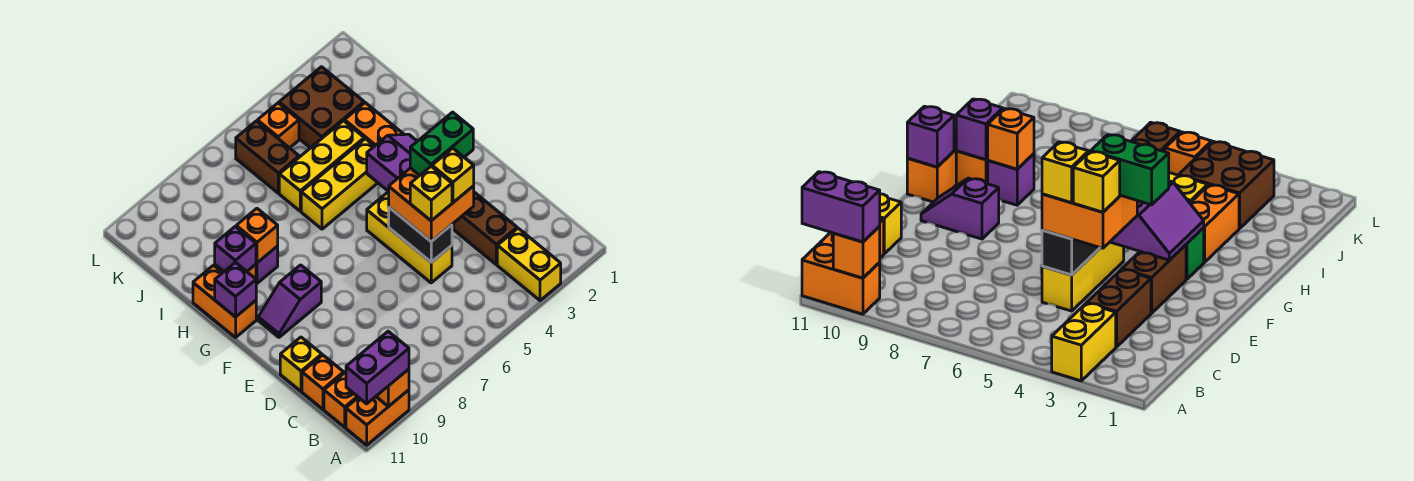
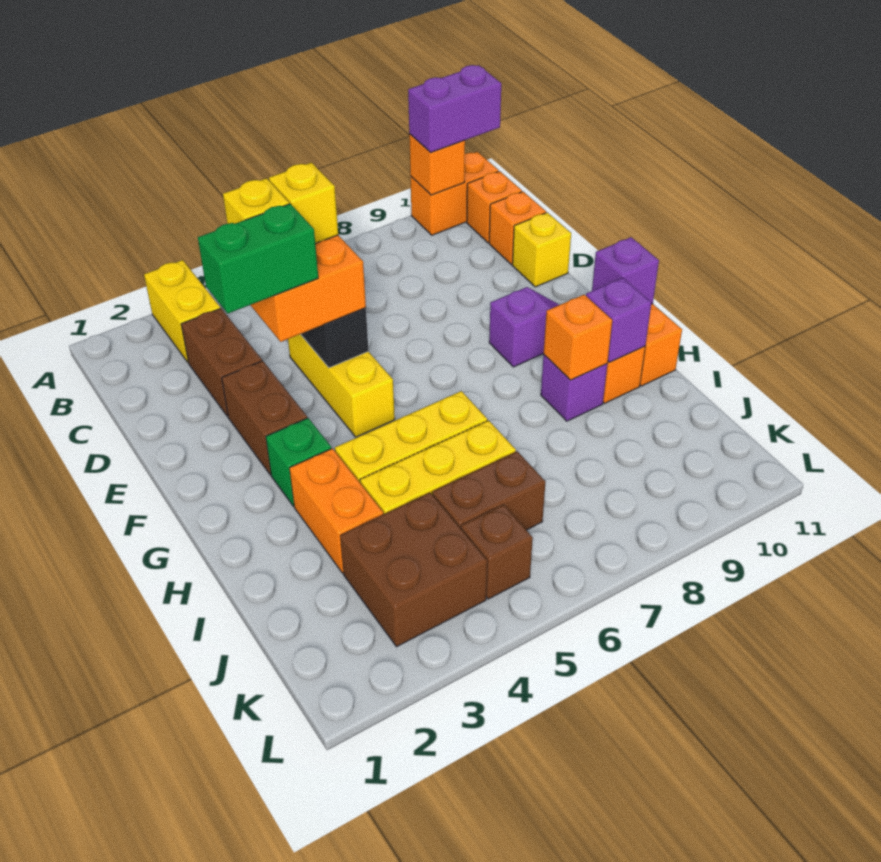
purple slope F3:G4 level 2 top 4 -> none
brown brick J6:K6 level 1 -> brown brick J5:J6 level 1
orange brick K5 level 1 -> brown brick K5 level 1

